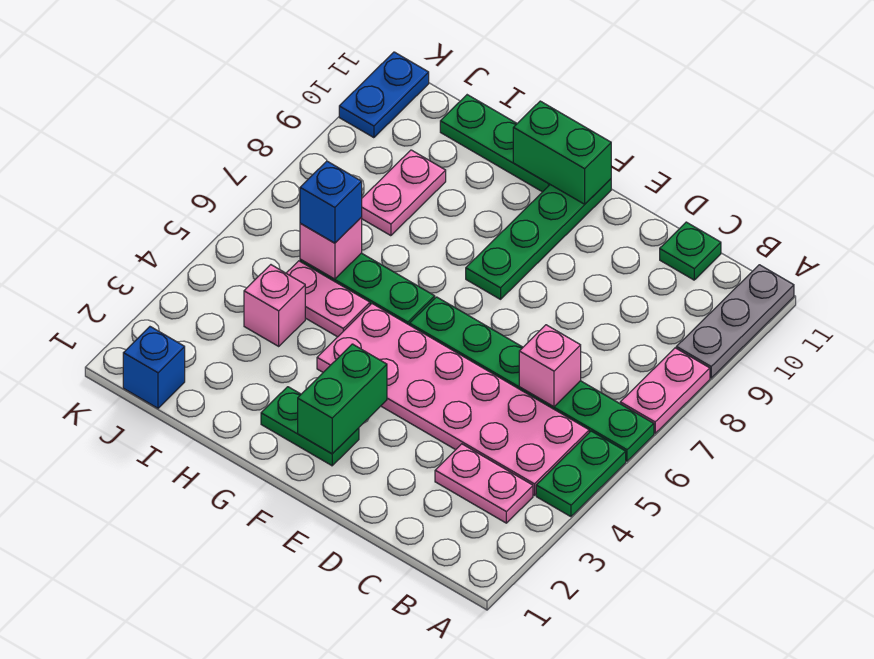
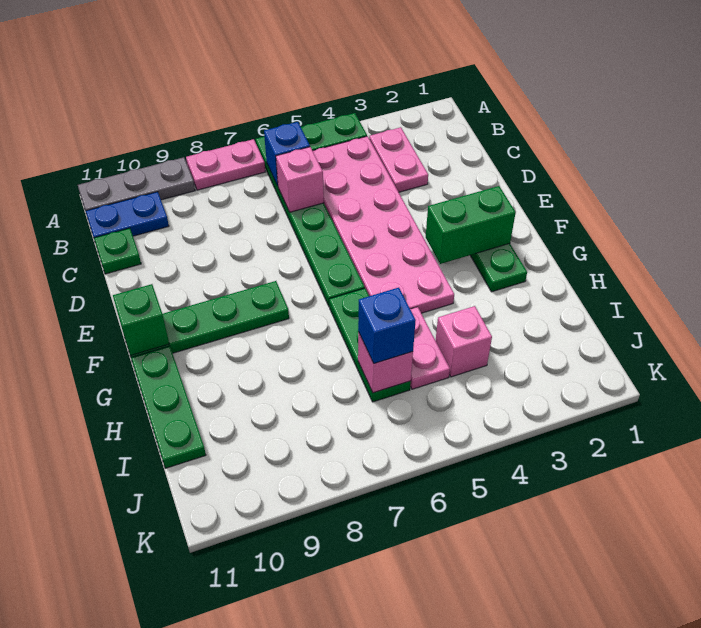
green brick F11:G11 level 2 -> green brick F11 level 2
pink plate I8:I9 level 1 -> none
blue brick J1 level 1 -> blue brick B6 level 2
blue plate K10:K11 level 1 -> blue plate B10:B11 level 1

